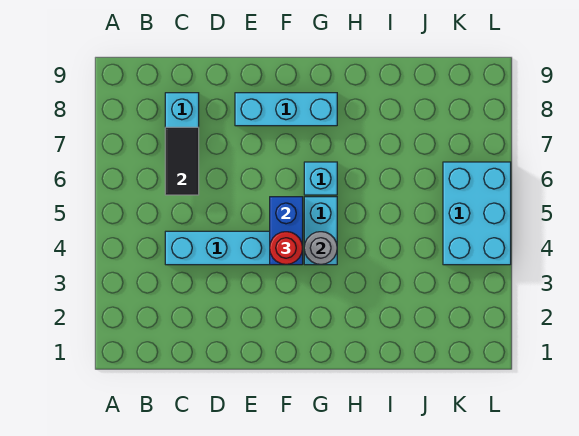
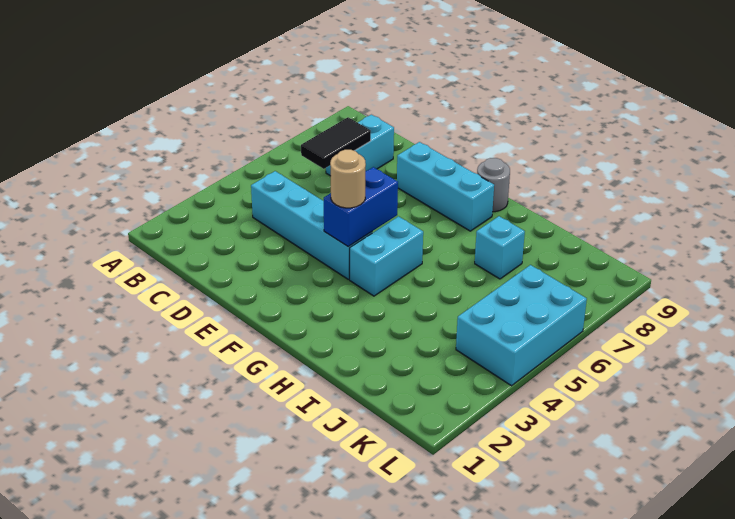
red round brick F4 level 3 -> tan round brick F4 level 3
grey round brick G4 level 2 -> grey round brick G9 level 1
cyan brick G6 level 1 -> cyan brick I7 level 1

